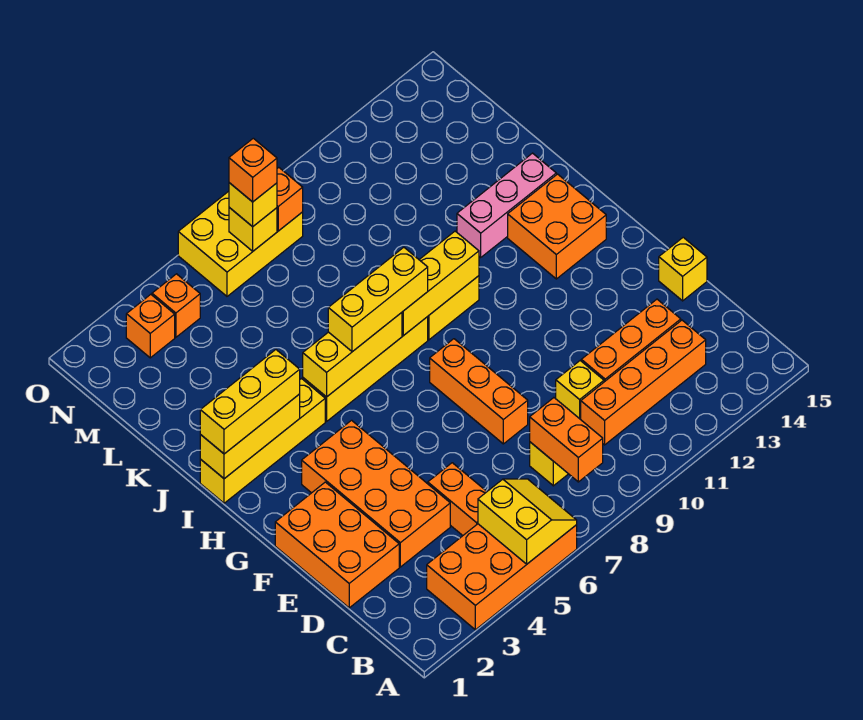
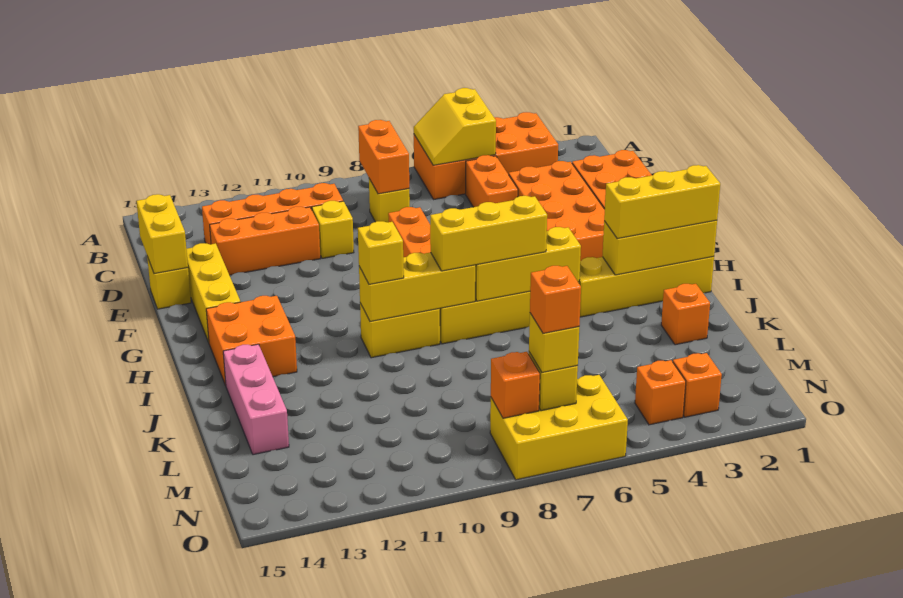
none -> yellow brick D15:E15 level 2
none -> yellow brick E14:G14 level 1
none -> yellow brick I10 level 3
pink brick J12:J14 level 1 -> pink brick J14:L14 level 1
none -> orange brick K2 level 1

